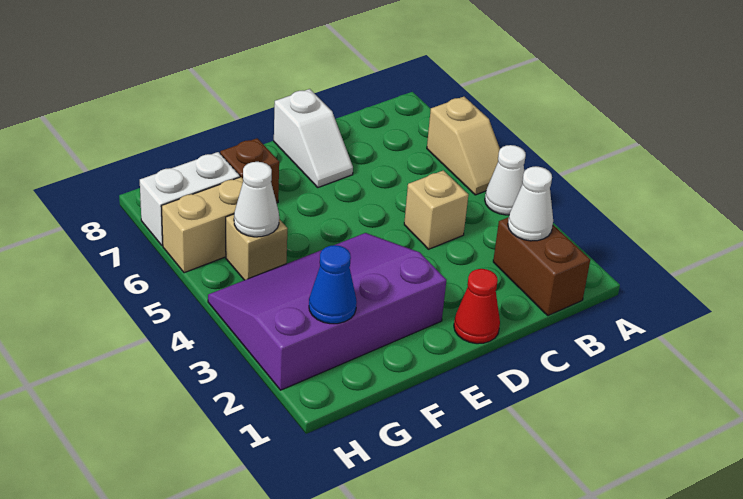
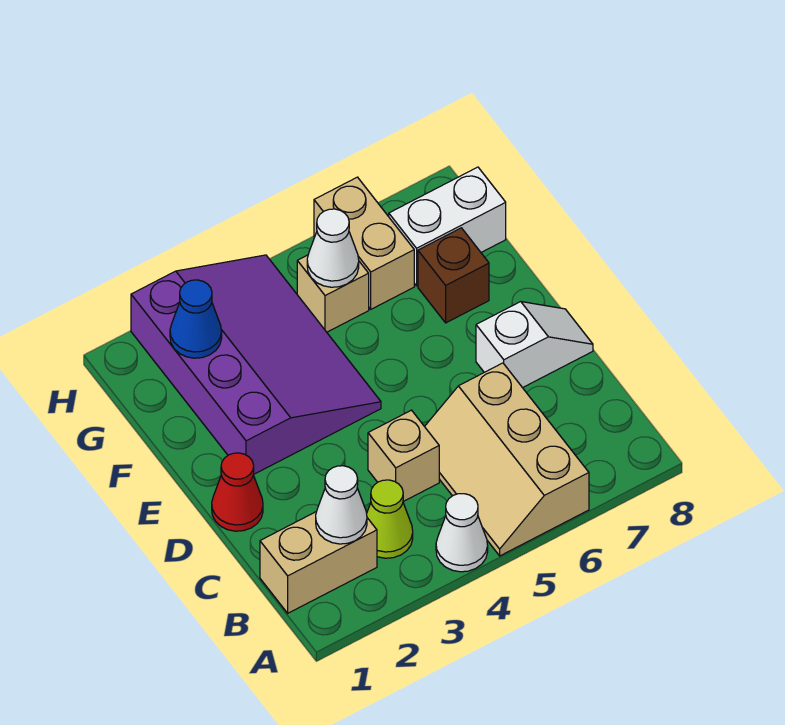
tan slope A5:A6 level 1 top 6 -> tan slope A5:C6 level 1 top 6
brown brick B1:B2 level 1 -> tan brick B1:B2 level 1
none -> lime cone B3 level 1
white slope D7:D8 level 1 top 8 -> white slope D7:D8 level 1 top 7
white brick G7:H7 level 1 -> white brick G7:G8 level 1

